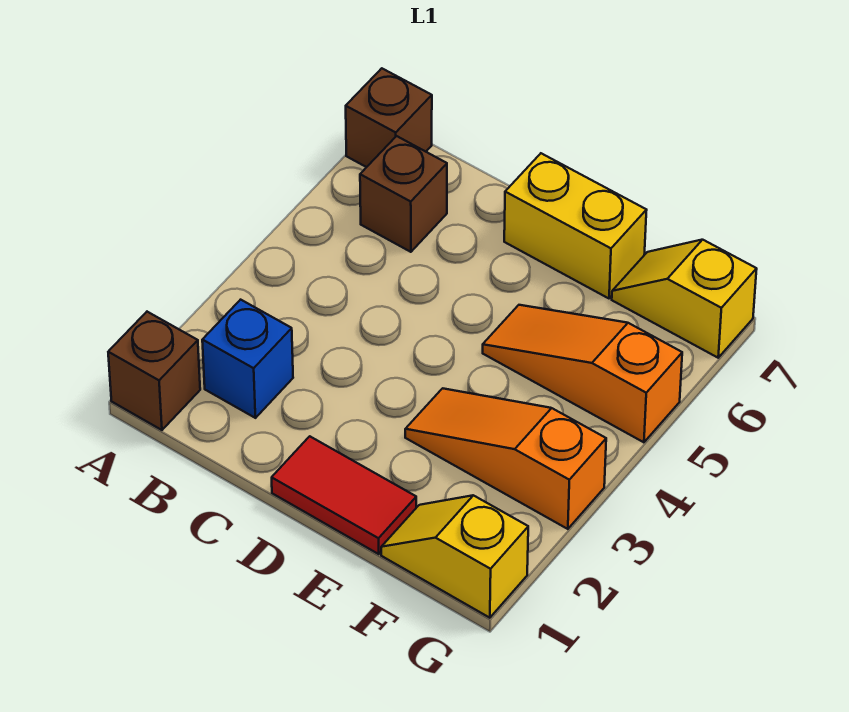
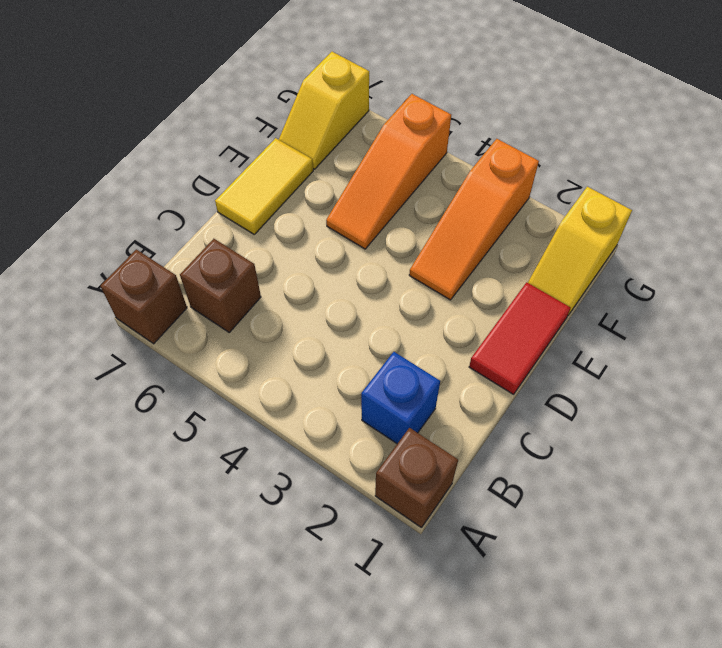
yellow brick D7:E7 level 1 -> yellow tile D7:E7 level 1

